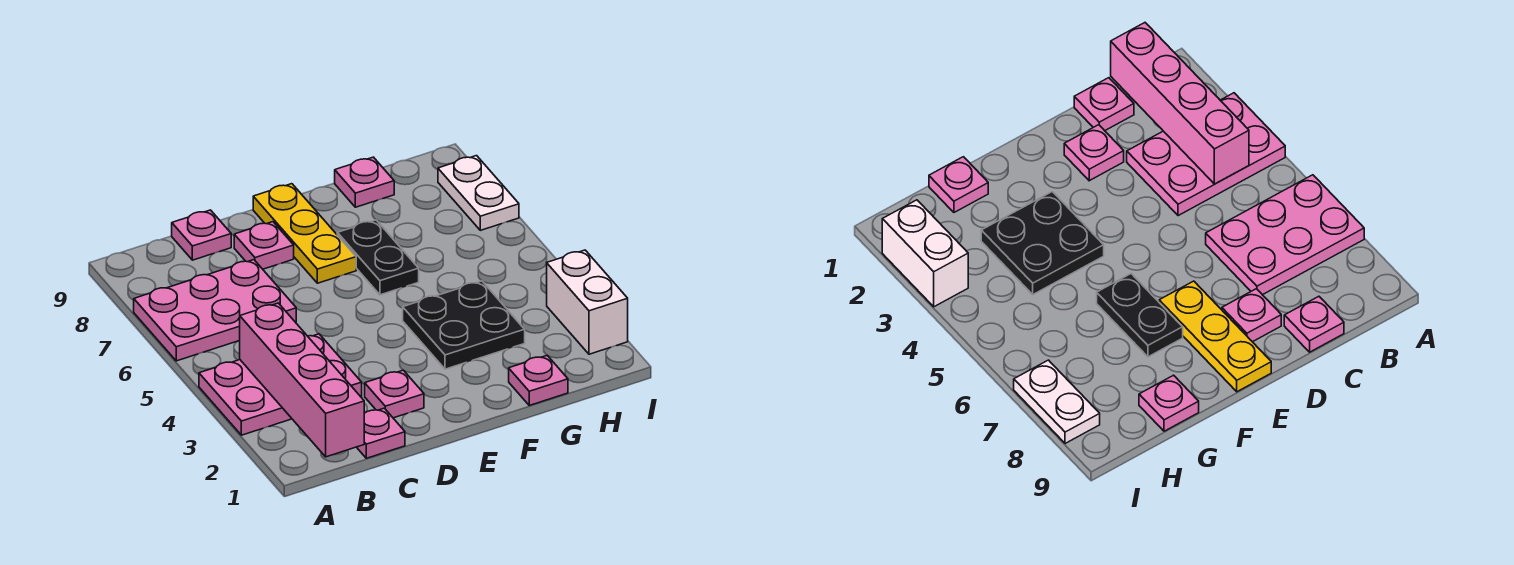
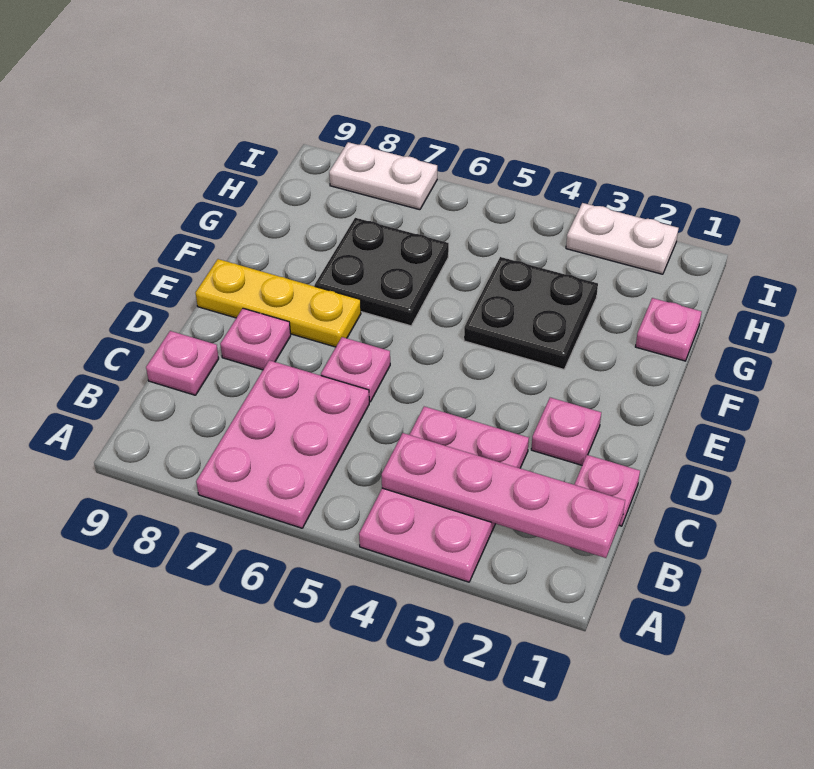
pink brick B1:B4 level 2 -> pink plate B1:B4 level 2
black plate F6:F7 level 1 -> black plate F6:G7 level 1
pink plate G9 level 1 -> pink plate D6 level 1
white brick I2:I3 level 1 -> white plate I2:I3 level 1

